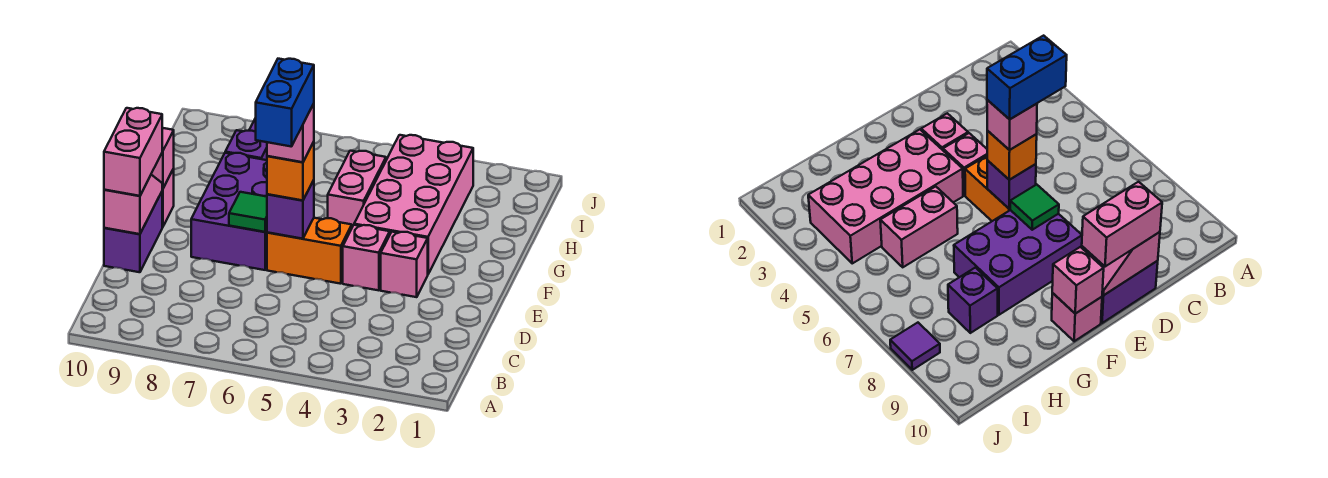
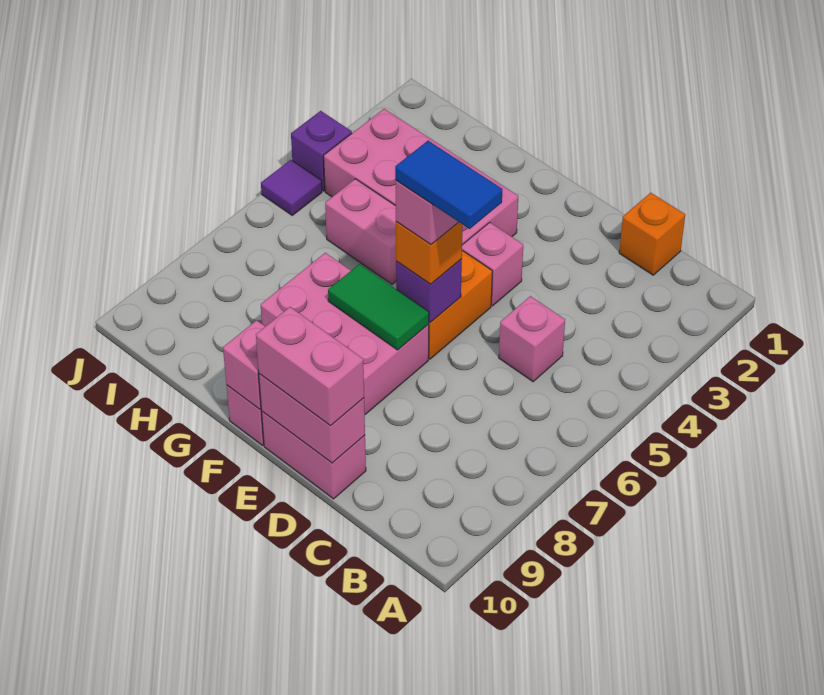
none -> orange brick C1 level 1
blue brick D6:E6 level 5 -> blue tile D6:E6 level 5
purple brick D10:E10 level 1 -> pink brick D10:E10 level 1
pink slope D10:E10 level 2 top D -> pink brick D10:E10 level 2
pink brick E3 level 1 -> pink brick C5 level 1
purple brick E7:G8 level 1 -> pink brick E7:G8 level 1
green tile E7 level 2 -> green tile E7:F7 level 2
purple brick H8 level 1 -> purple brick J4 level 1
purple tile J8 level 1 -> purple tile J5 level 1

